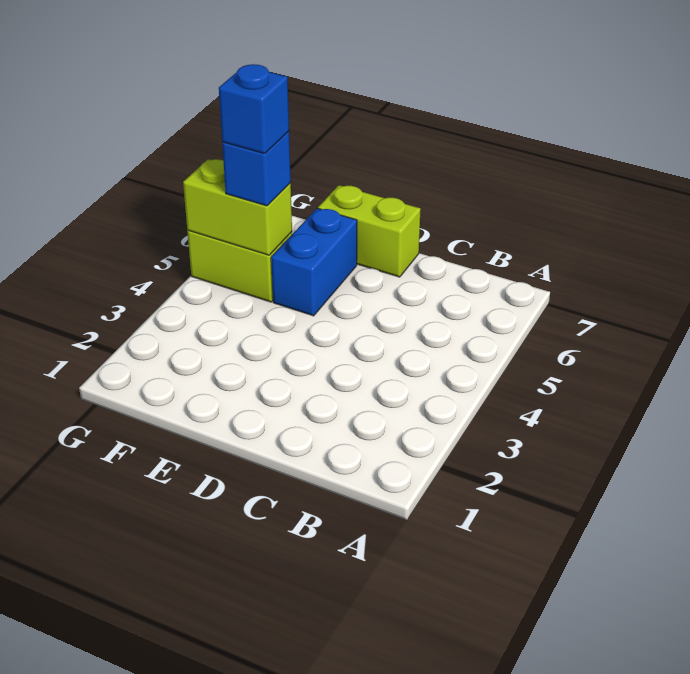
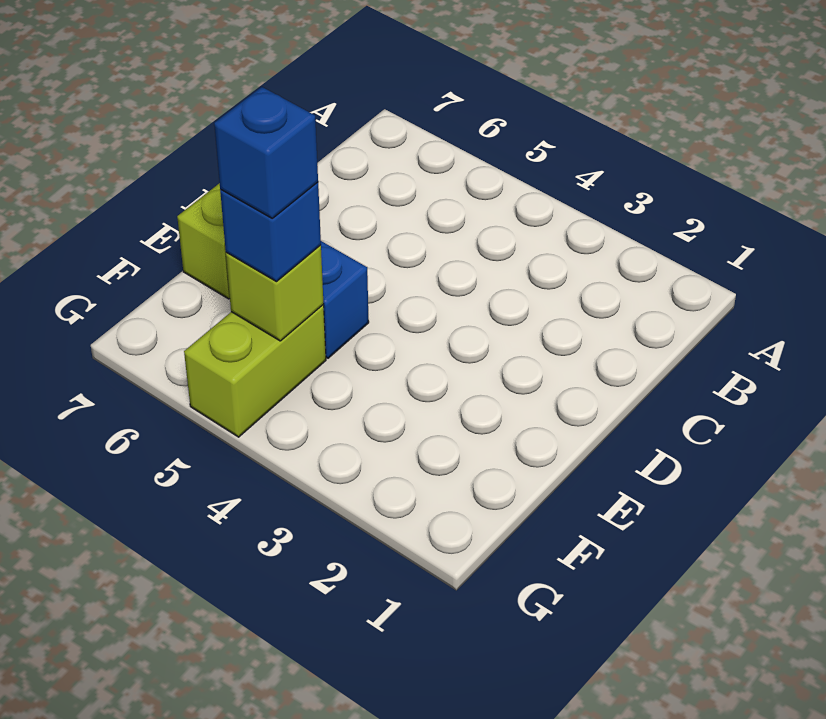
lime brick F5:G5 level 2 -> lime brick F5 level 2

